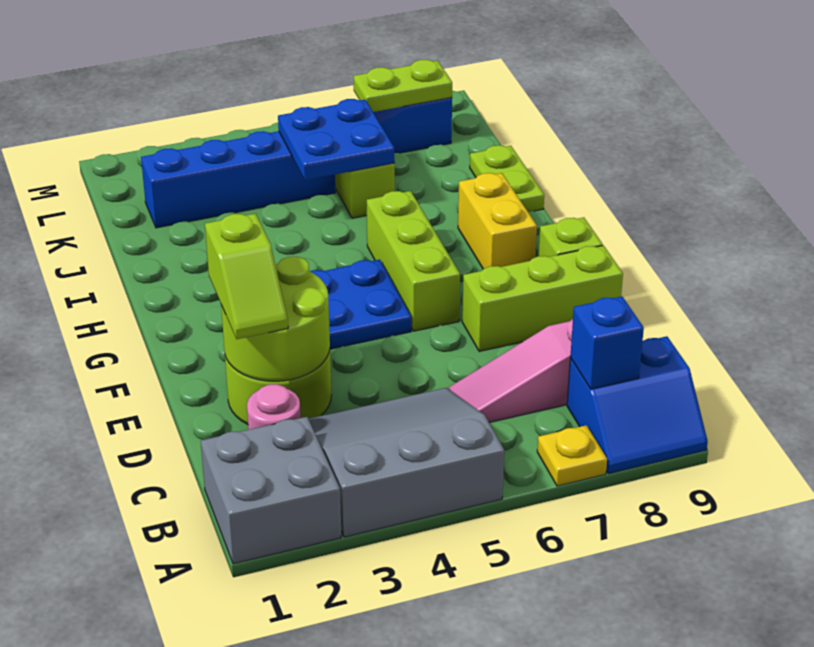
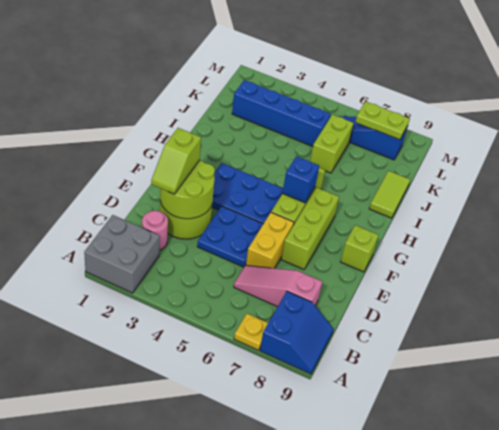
grey slope A3:C5 level 1 top A -> none
blue slope A8:B9 level 1 top B -> blue slope A8:B9 level 1 top 8
blue brick B8 level 2 -> blue brick G6 level 2
lime brick E7:E9 level 1 -> lime brick E7:G7 level 1
yellow brick G8:H8 level 1 -> yellow brick D6:E6 level 1
lime plate I9:J9 level 1 -> lime tile I9:J9 level 1
blue plate J5:K6 level 2 -> blue plate D4:E5 level 1

